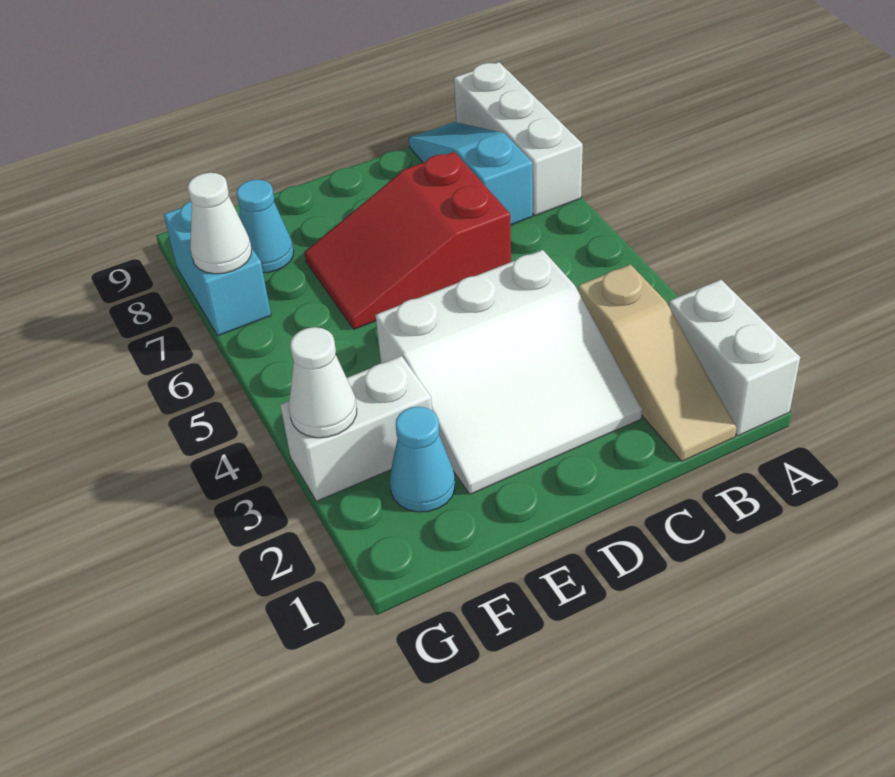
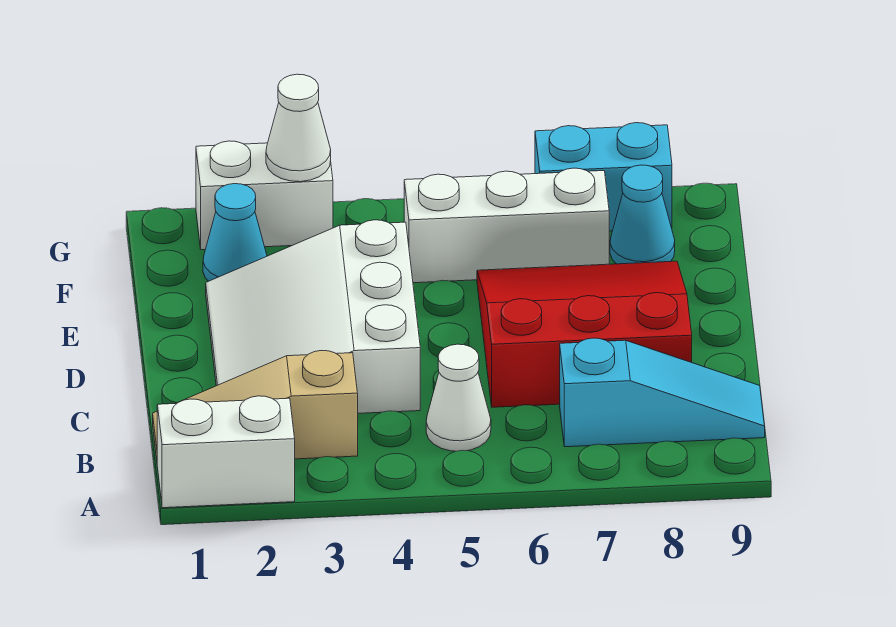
white brick A7:A9 level 1 -> white brick F5:F7 level 1
red slope C6:E7 level 1 top C -> red slope C6:E8 level 1 top C
white brick F3:G3 level 1 -> white brick G2:G3 level 1
white cone G7 level 2 -> white cone B5 level 1

